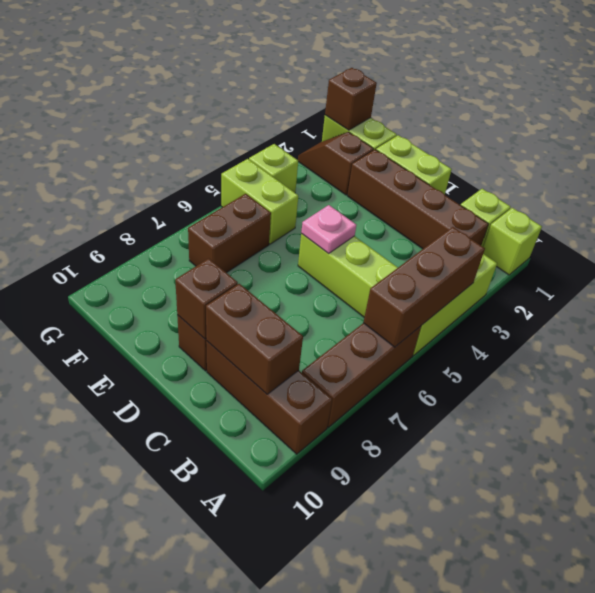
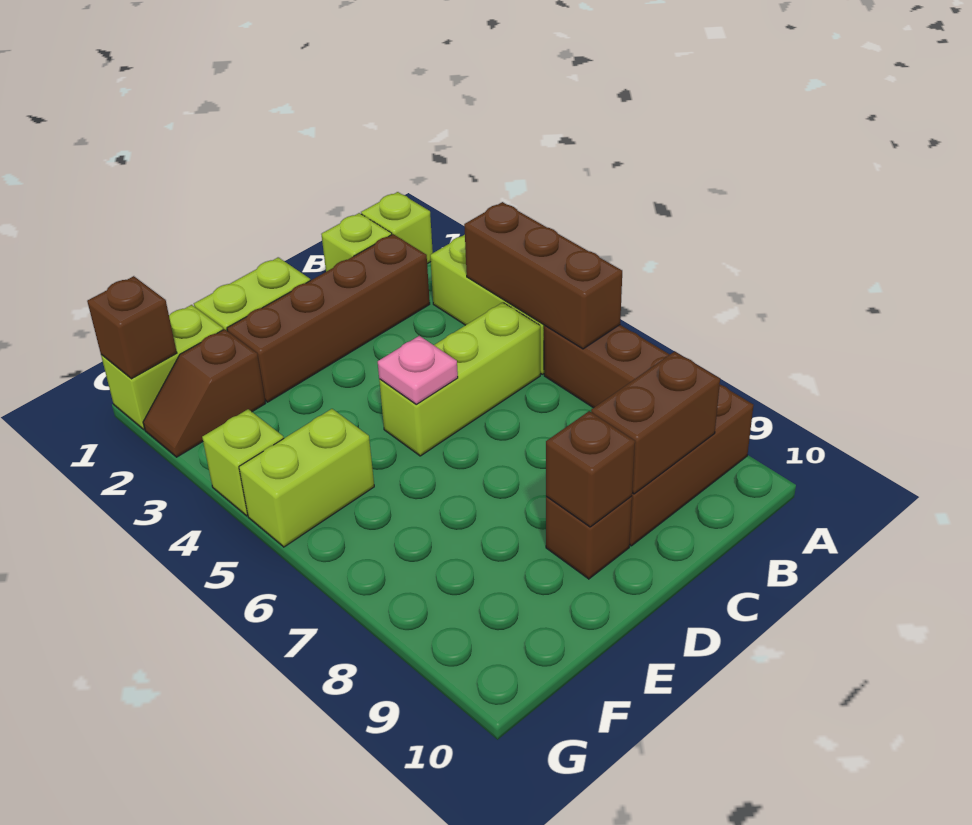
brown brick F6:F7 level 1 -> none

